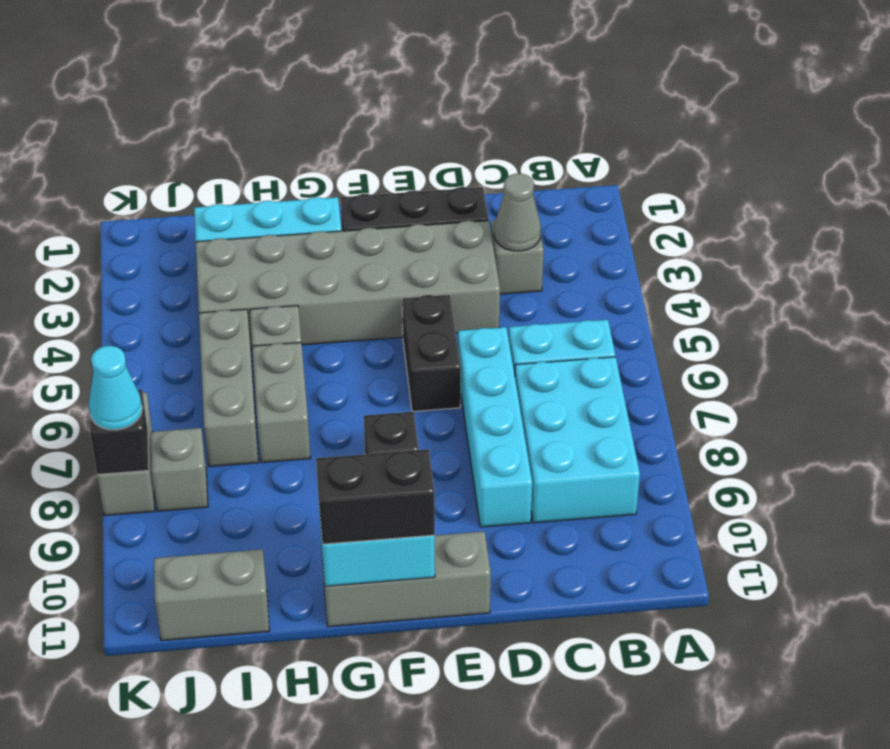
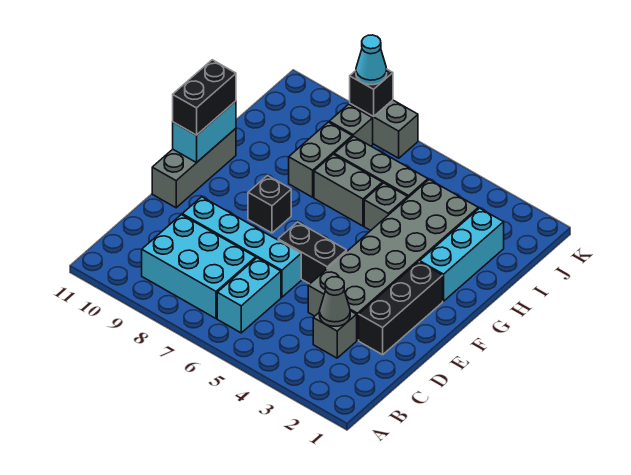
grey brick I11:J11 level 1 -> grey brick H8:I8 level 1

